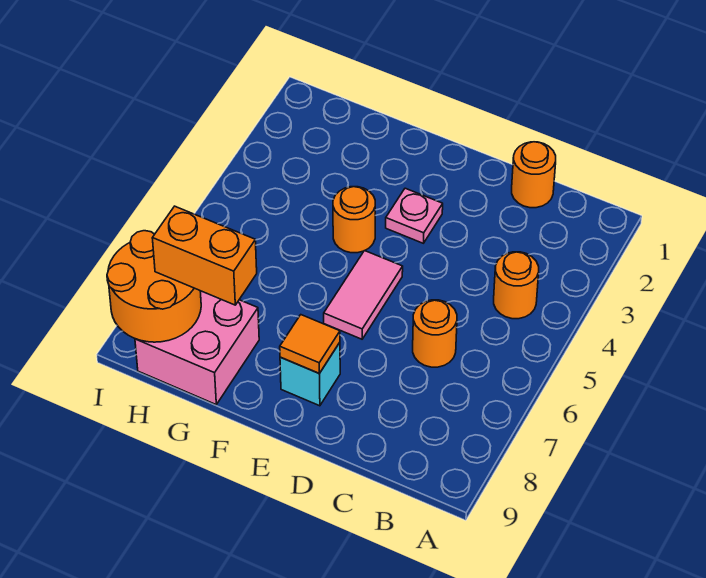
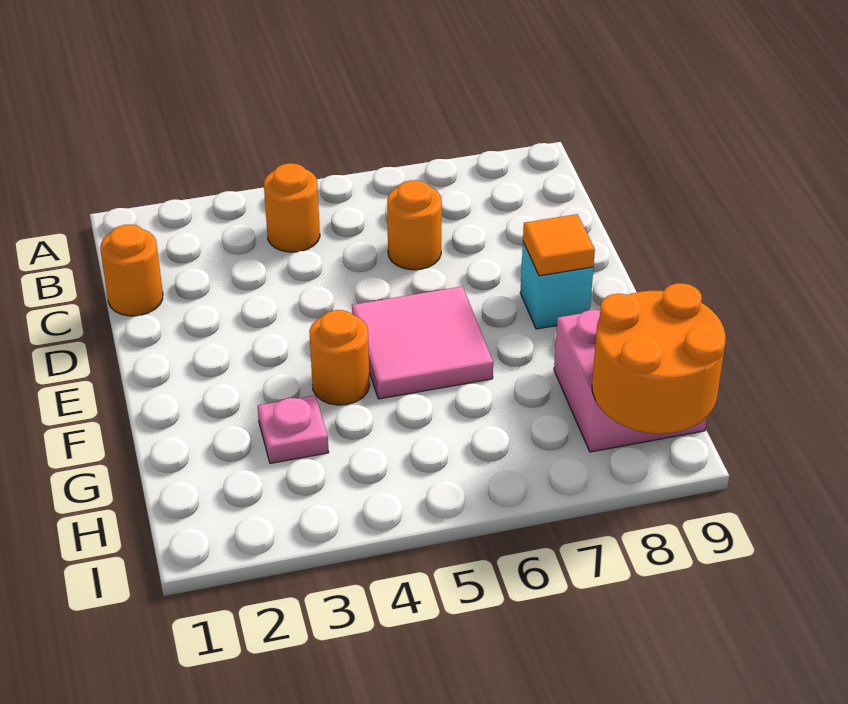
pink plate E3 level 1 -> pink plate G3 level 1
pink tile E5:E6 level 1 -> pink tile E5:F6 level 1
orange brick G8:H8 level 3 -> none

